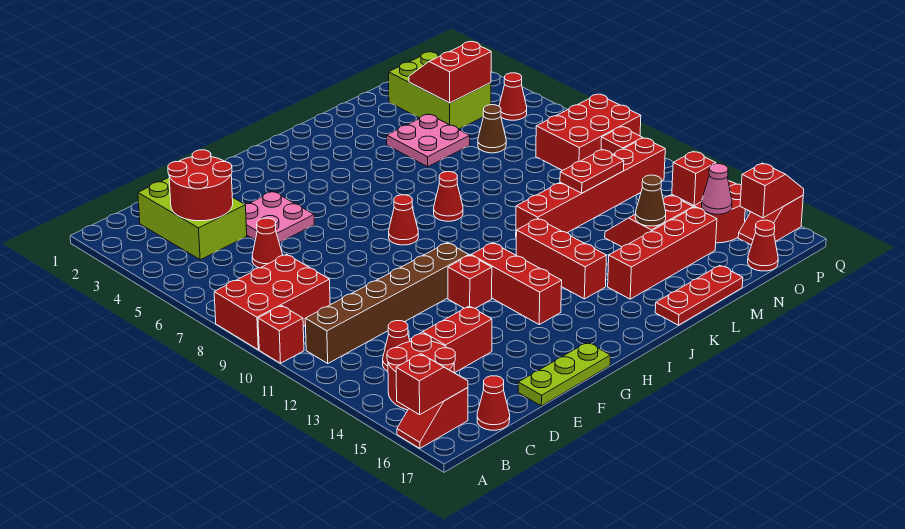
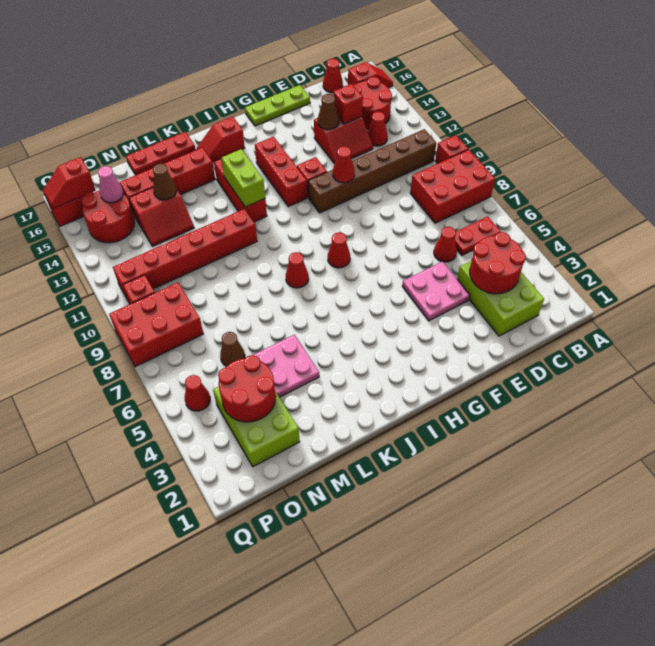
red slope A16:B16 level 2 top A -> red slope I16:J16 level 1 top I
none -> brown cone E14 level 2
none -> lime brick J12:J13 level 2
red plate M11:N11 level 2 -> red plate B6:C6 level 1
red slope N3:O4 level 2 top 4 -> red round brick N3:O4 level 2
red brick O14 level 2 -> red brick D14 level 2
red cone O17 level 1 -> red cone F11 level 2

